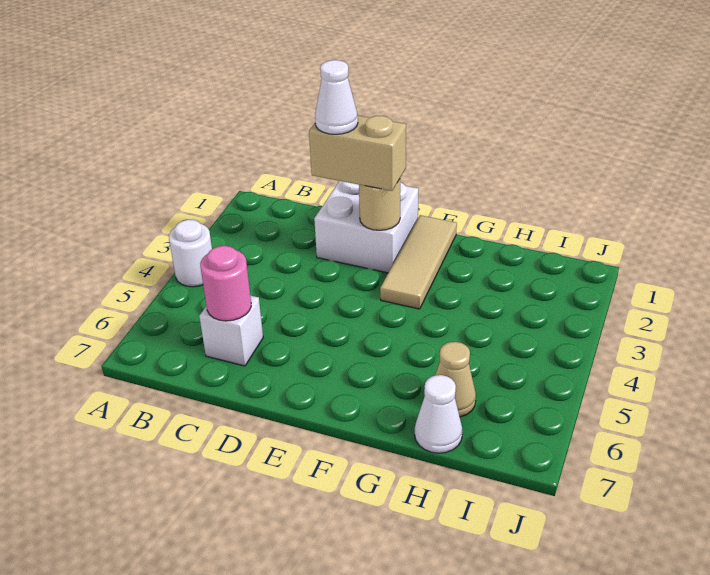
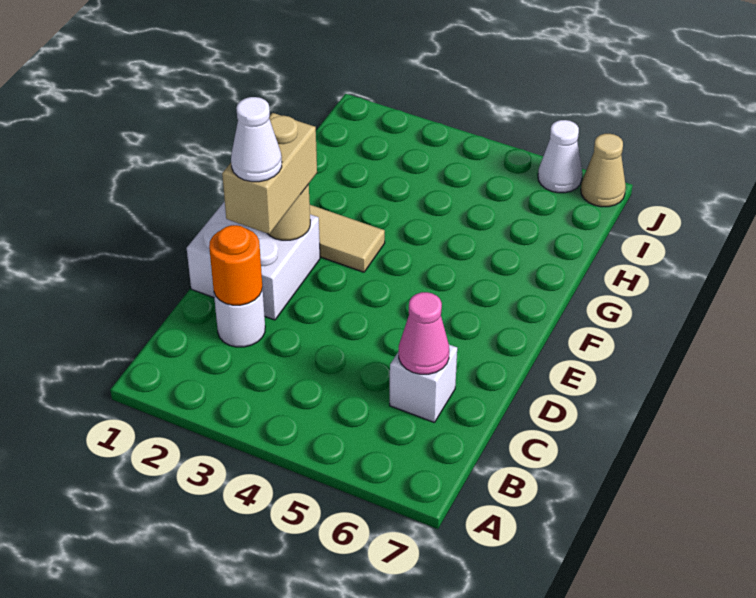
white round brick A4 level 1 -> white round brick C2 level 1
none -> orange round brick C2 level 2
pink round brick C6 level 2 -> pink cone C6 level 2
tan cone H6 level 1 -> tan cone J7 level 1
white cone H7 level 1 -> white cone J6 level 1

